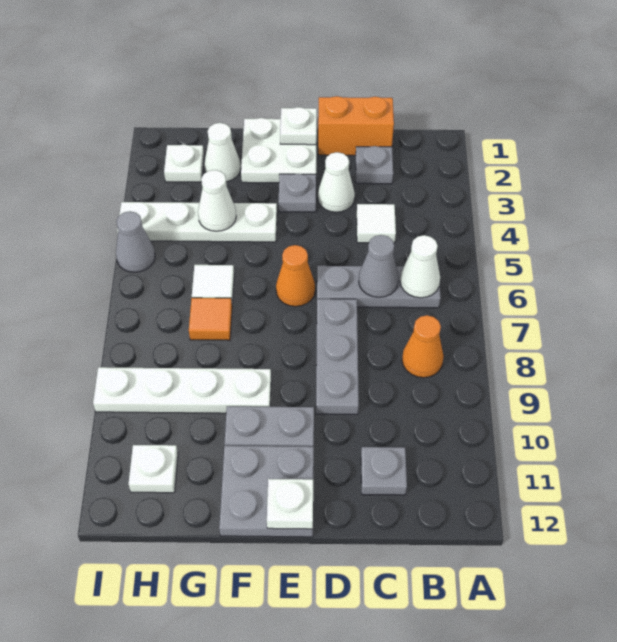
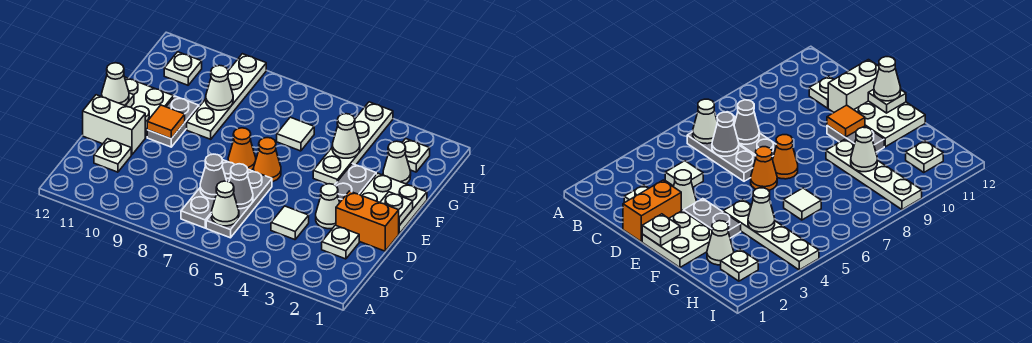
orange cone B8 level 1 -> orange cone E7 level 1
orange brick C1:D1 level 1 -> orange brick D1:D2 level 1
grey plate C2 level 1 -> white plate C2 level 1
grey plate C11 level 1 -> white plate C11 level 1
grey plate D7:D9 level 1 -> grey plate B7:D7 level 1
none -> white brick D11:D12 level 1
grey plate E3 level 1 -> grey plate E3:F3 level 1
grey plate E11:F12 level 1 -> white plate E11:F12 level 1
none -> white cone E12 level 3
orange tile G7 level 1 -> orange tile E10 level 2
none -> white cone G9 level 2
grey cone I5 level 1 -> grey cone C7 level 2

